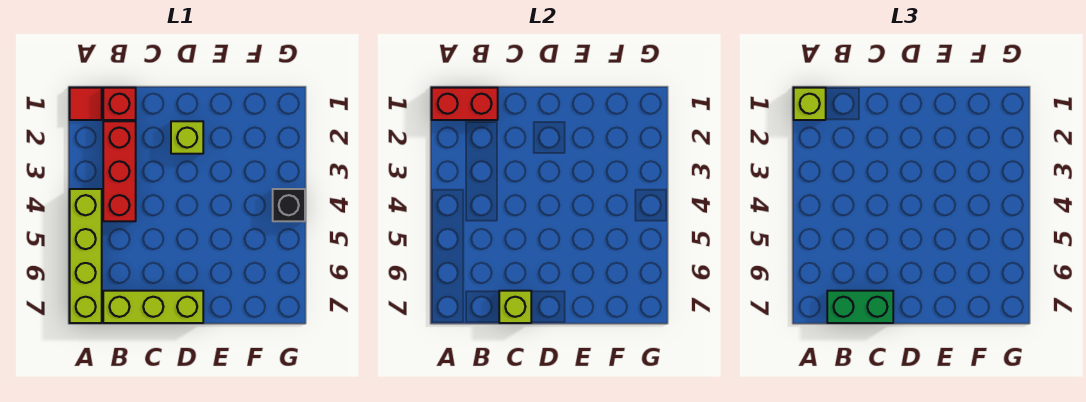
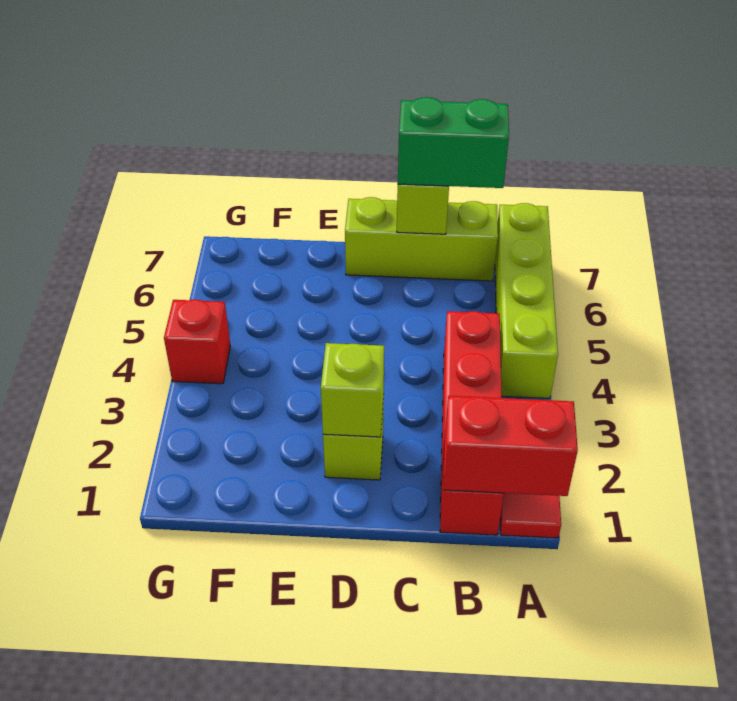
lime brick A1 level 3 -> lime brick D2 level 2
black brick G4 level 1 -> red brick G4 level 1

